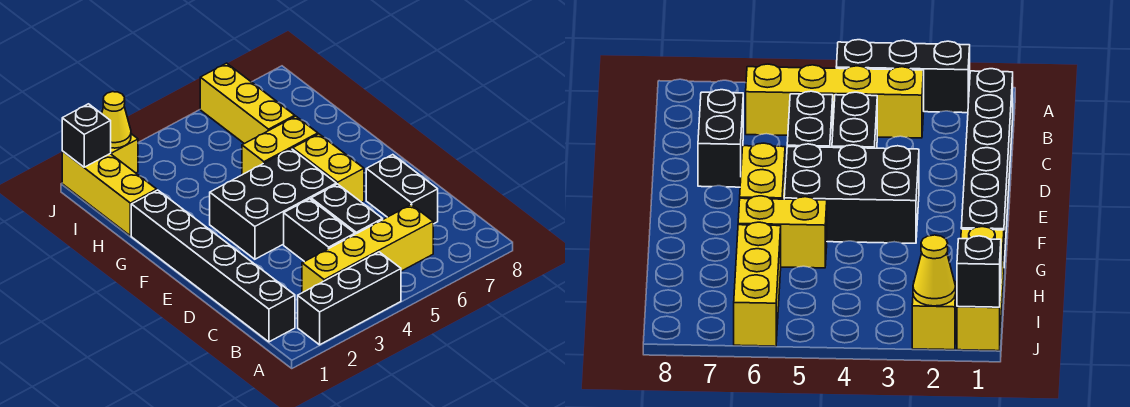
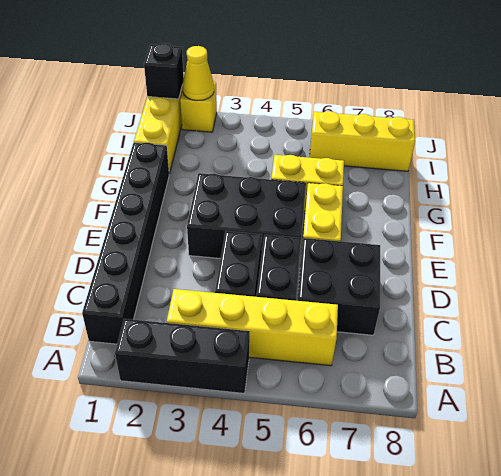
black brick C7:D7 level 1 -> black brick C6:D7 level 1
yellow brick H6:J6 level 1 -> yellow brick I6:I8 level 1

